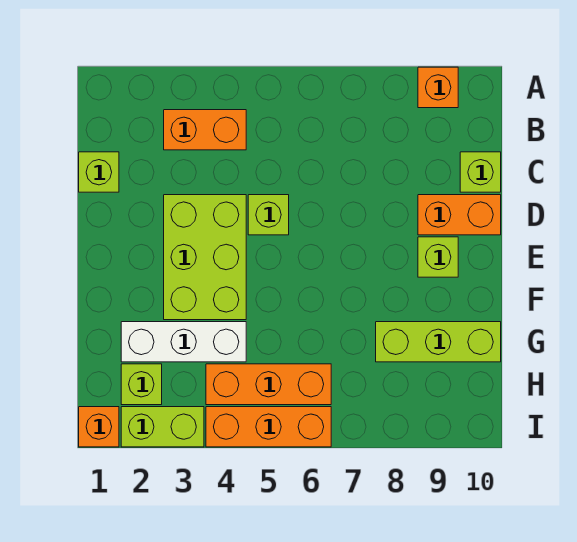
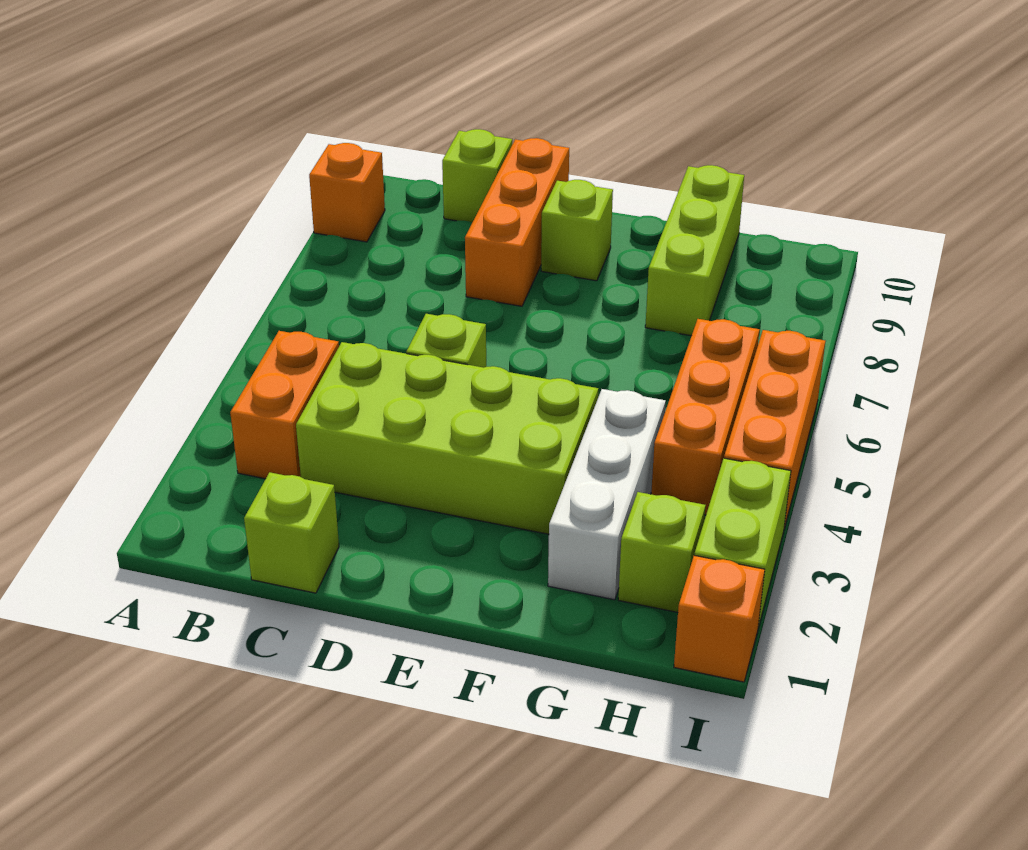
lime brick D3:F4 level 1 -> lime brick C3:F4 level 1
orange brick D9:D10 level 1 -> orange brick D8:D10 level 1

